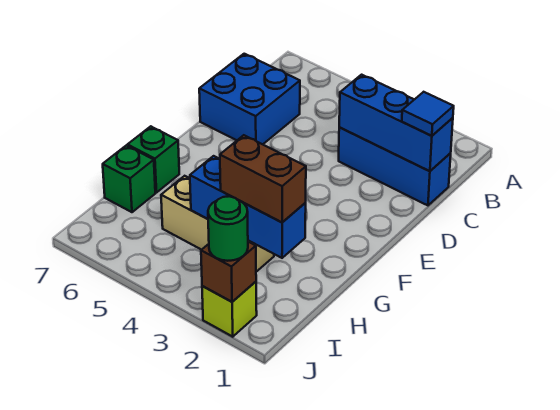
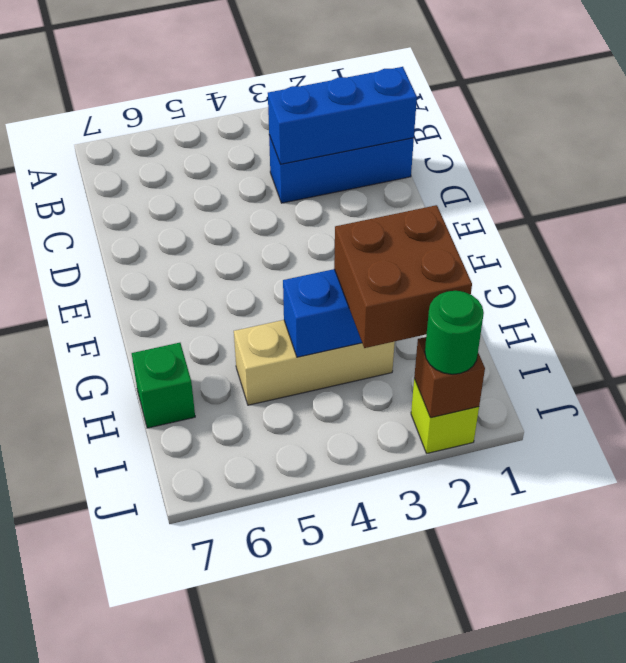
blue tile C1 level 3 -> none
blue brick C6:D7 level 1 -> none
green brick G7 level 1 -> none
brown brick H2:H3 level 3 -> brown brick H2:I3 level 3

